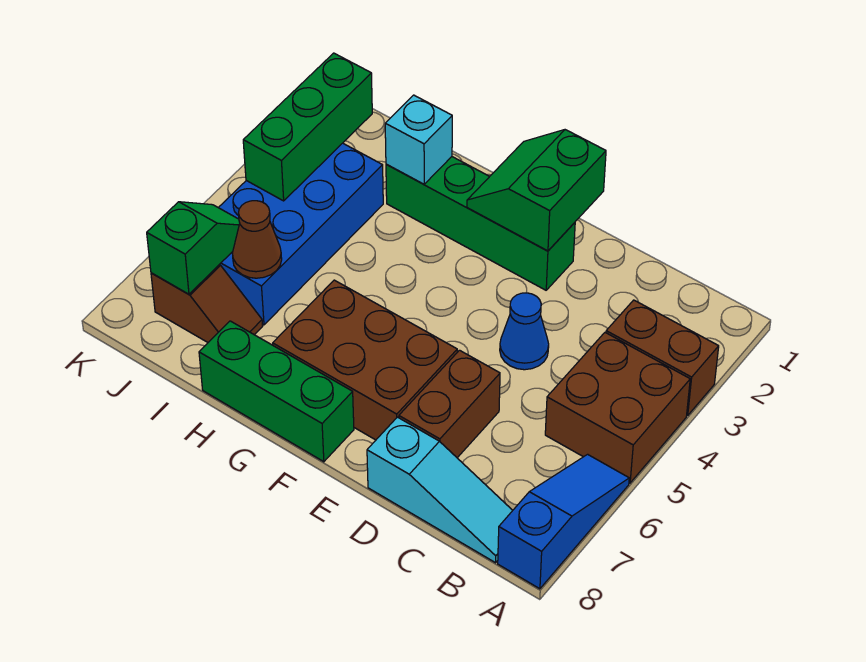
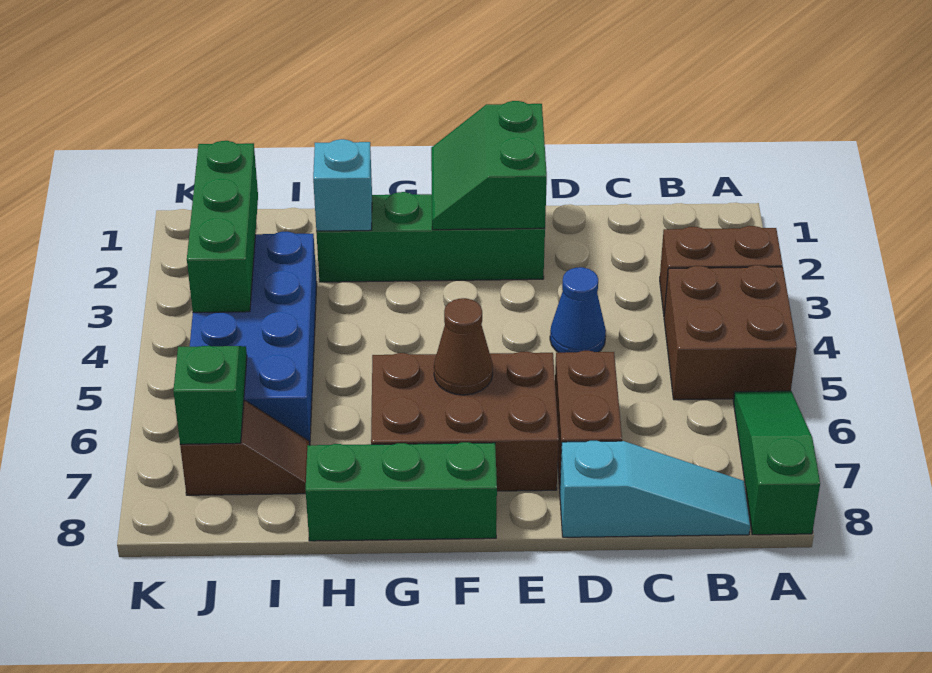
blue slope A6:A8 level 1 top 8 -> green slope A6:A8 level 1 top 8
brown cone I6 level 2 -> brown cone F6 level 2

